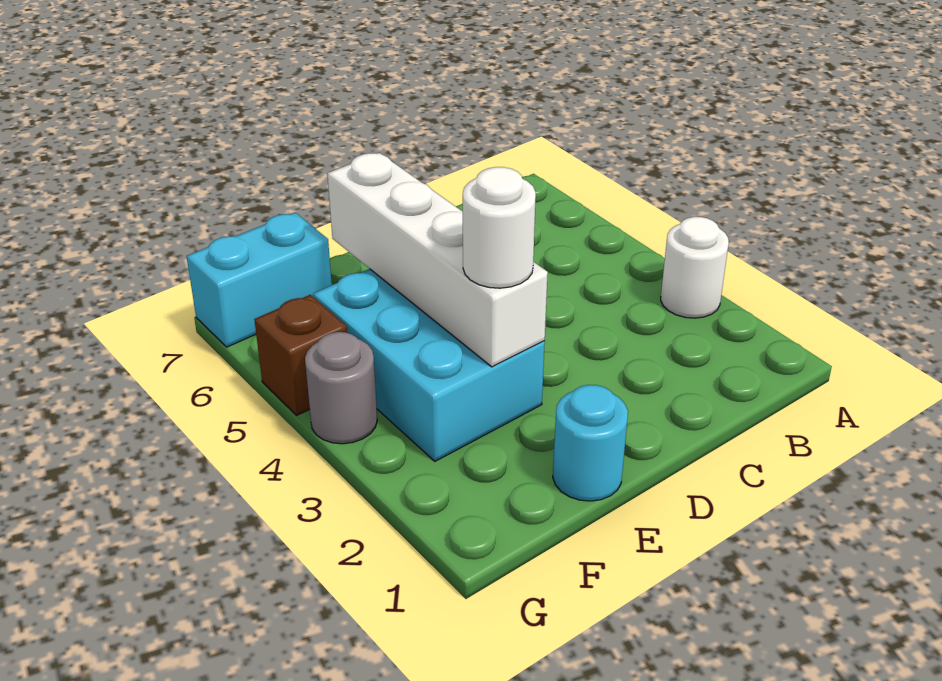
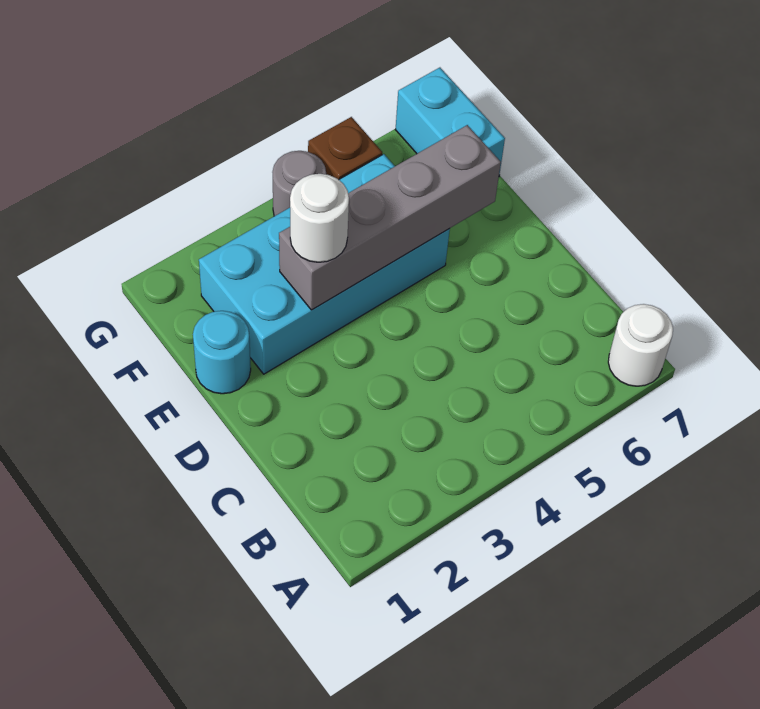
white round brick A3 level 1 -> white round brick A7 level 1
cyan brick E3:F5 level 1 -> cyan brick E2:F5 level 1
white brick E3:E6 level 2 -> grey brick E3:E6 level 2

